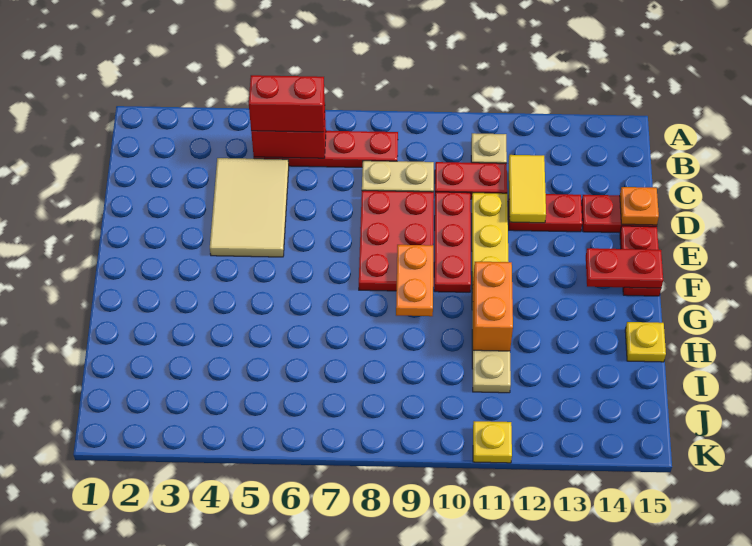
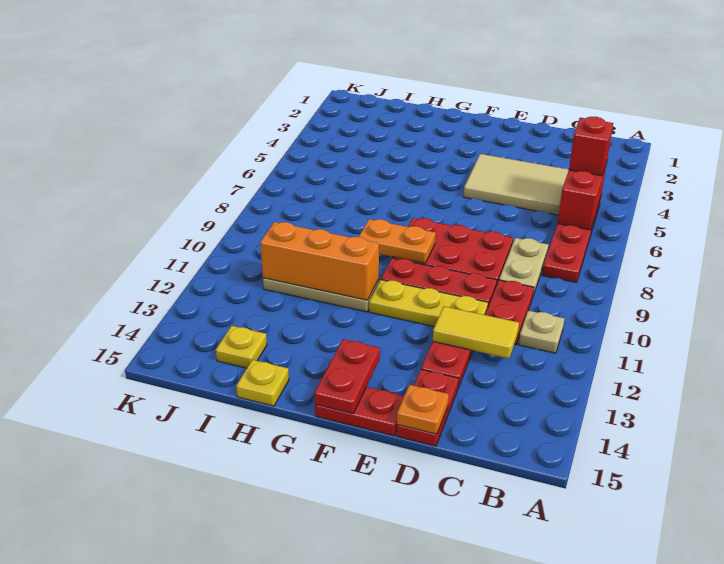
red brick B5:B6 level 3 -> red brick B5 level 3
orange brick G11:H11 level 2 -> orange brick G11:I11 level 2
yellow plate K11 level 1 -> yellow plate I14 level 1

